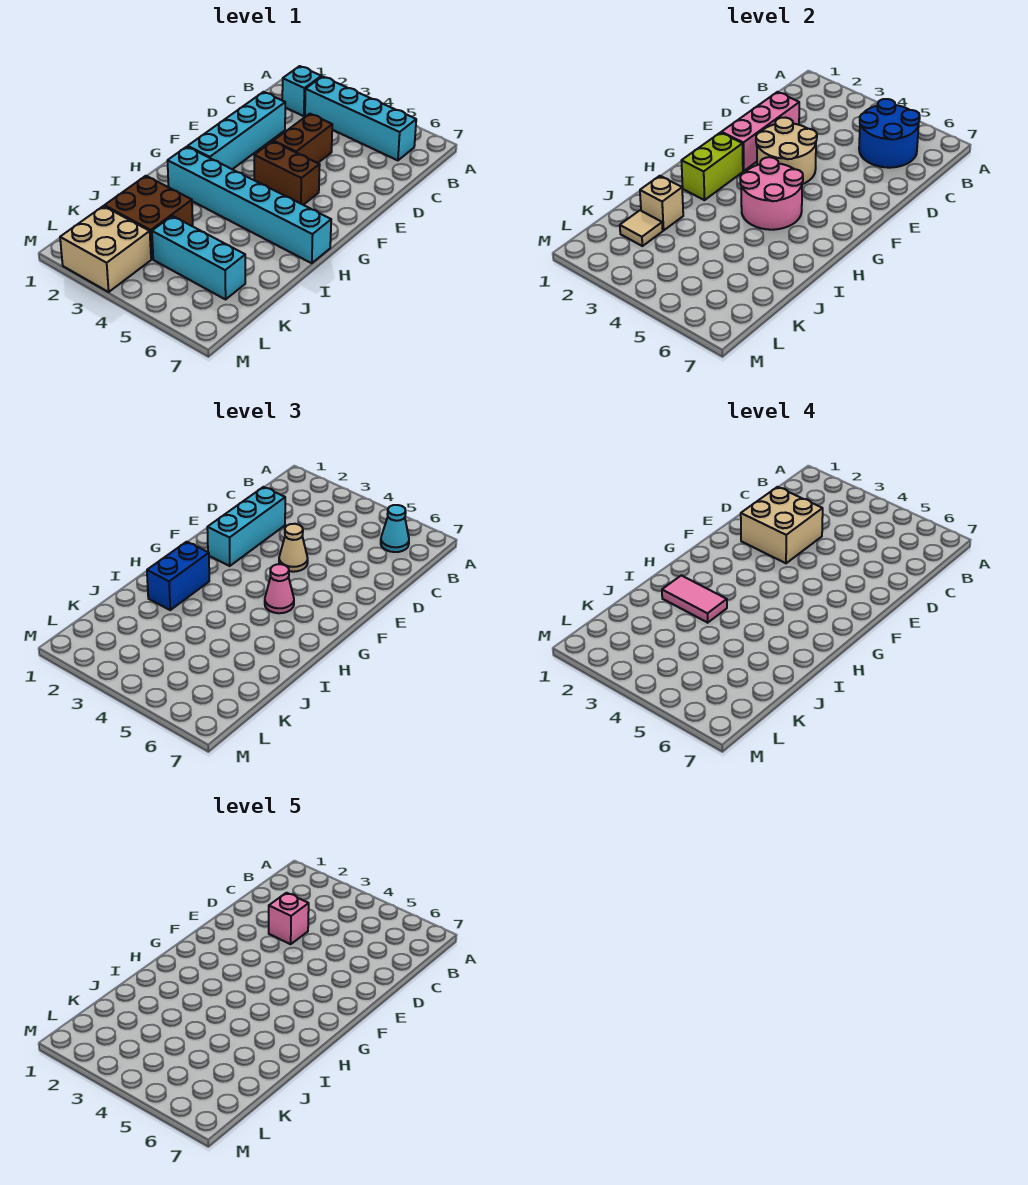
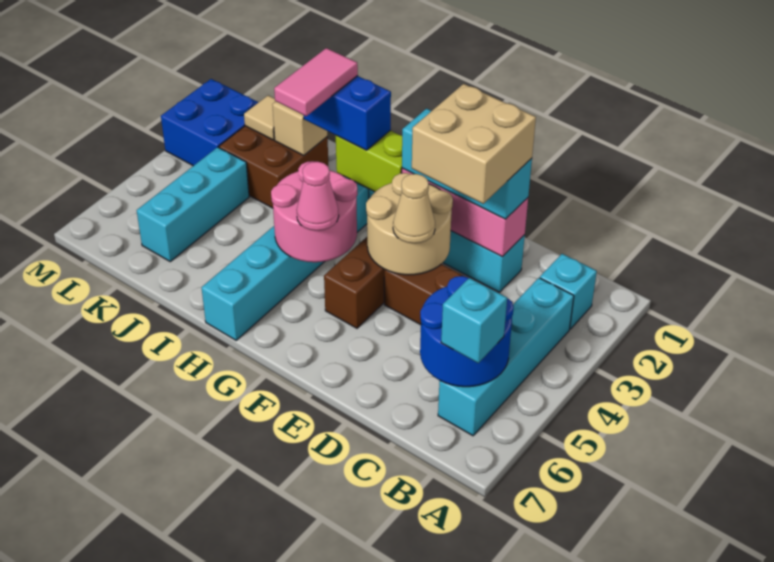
cyan cone B6 level 3 -> cyan brick B6 level 3
pink brick D3 level 5 -> none
tan brick L2:M3 level 1 -> blue brick L2:M3 level 1

